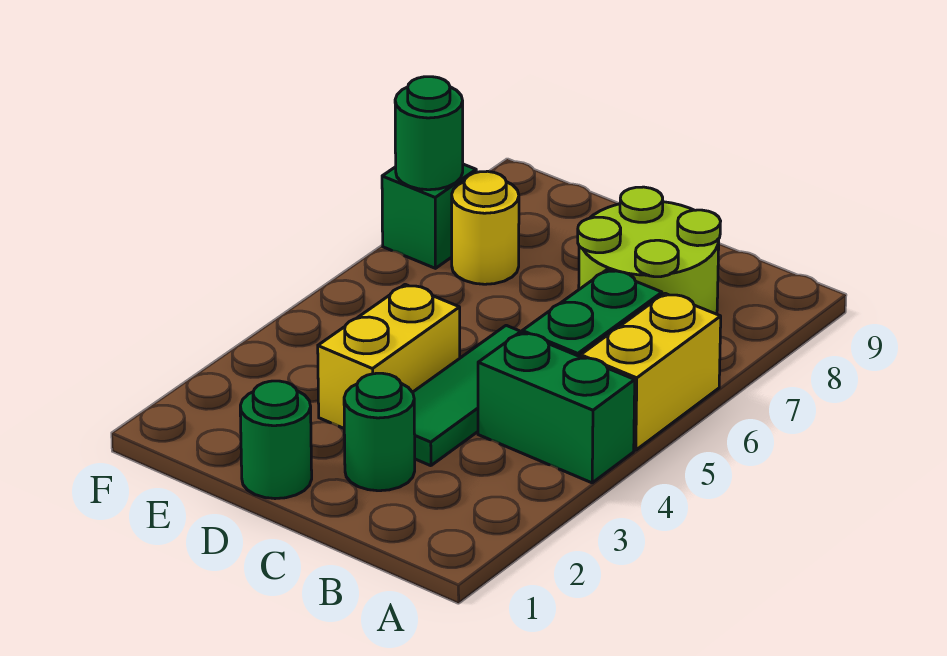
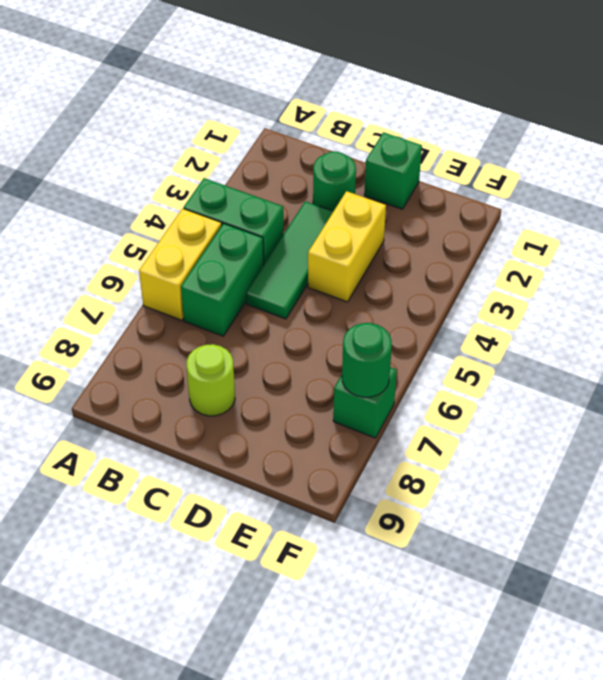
lime round brick B7:C8 level 1 -> lime round brick C8 level 1
green round brick D1 level 1 -> green brick D1 level 1
yellow round brick E7 level 1 -> none

